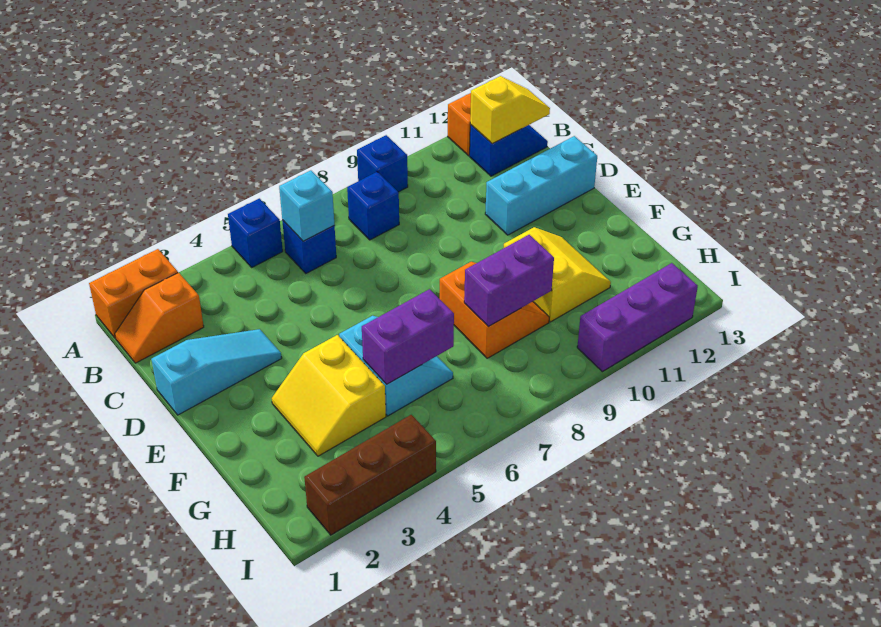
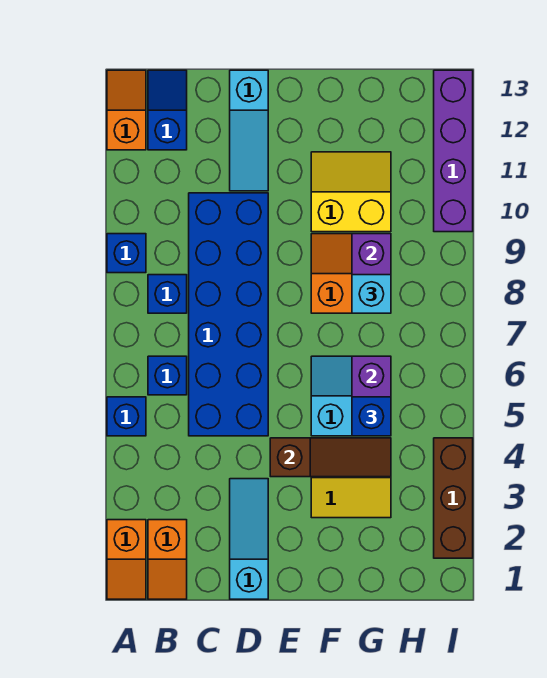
orange brick A1:A2 level 1 -> orange slope A1:A2 level 1 top 2
cyan brick B6 level 2 -> cyan brick G8 level 3
yellow slope B12:B13 level 2 top 12 -> none
none -> blue brick C5:D10 level 1
cyan brick D11:D13 level 1 -> cyan slope D11:D13 level 1 top 13
none -> brown slope E4:G4 level 2 top E
none -> blue brick G5 level 3
purple brick I10:I12 level 1 -> purple brick I10:I13 level 1

